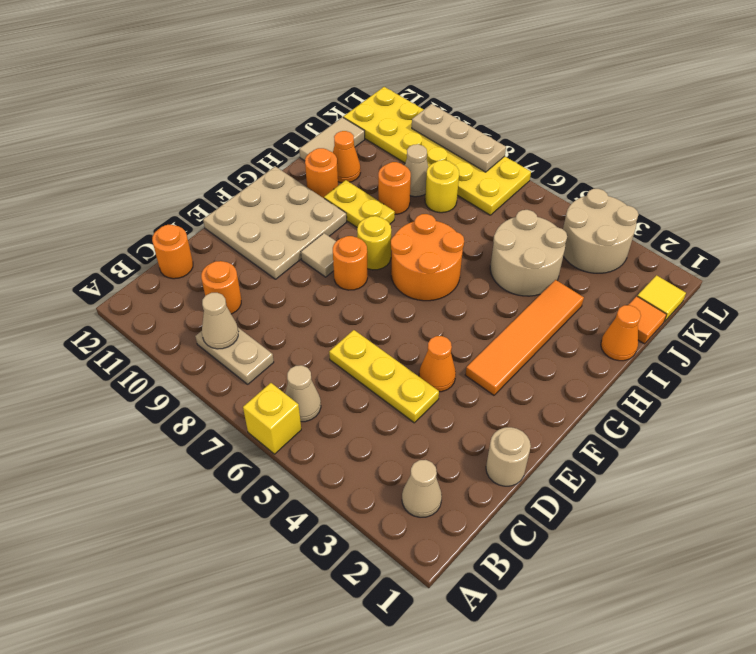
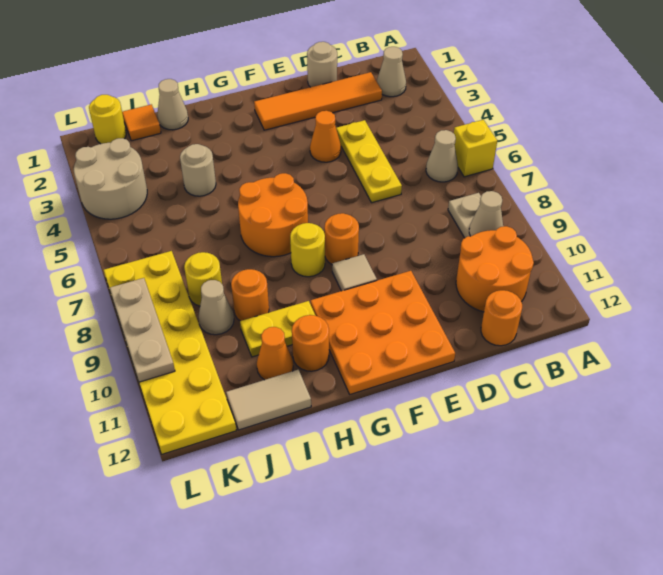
orange round brick C10 level 1 -> orange round brick B10:C11 level 1
tan plate E10:G12 level 1 -> orange plate E10:G12 level 1
orange tile F3:I3 level 1 -> orange tile C2:F2 level 1
yellow plate H9:H10 level 1 -> yellow plate H10:I10 level 1
orange cone I1 level 1 -> tan cone I1 level 1
tan round brick I4:J5 level 1 -> tan round brick I4 level 1
yellow tile K1 level 1 -> yellow round brick K1 level 1

